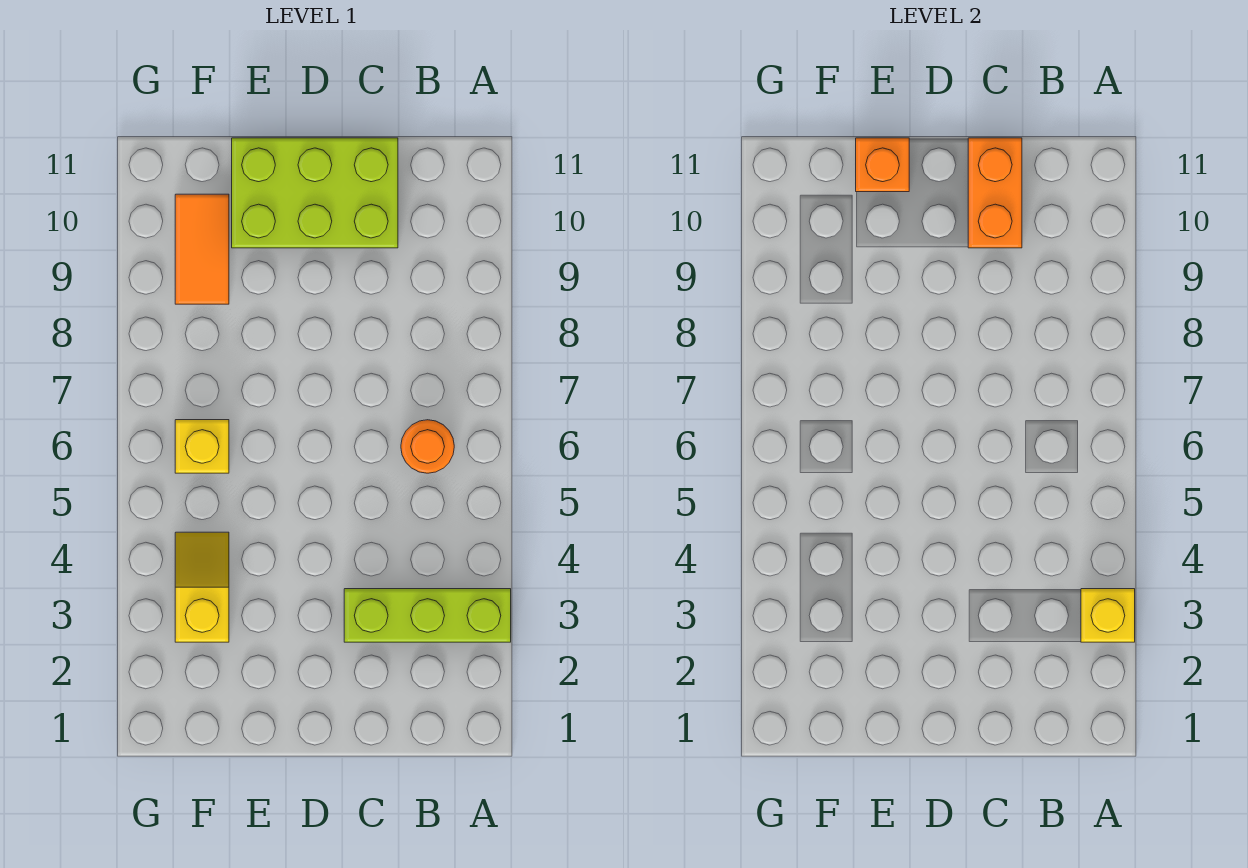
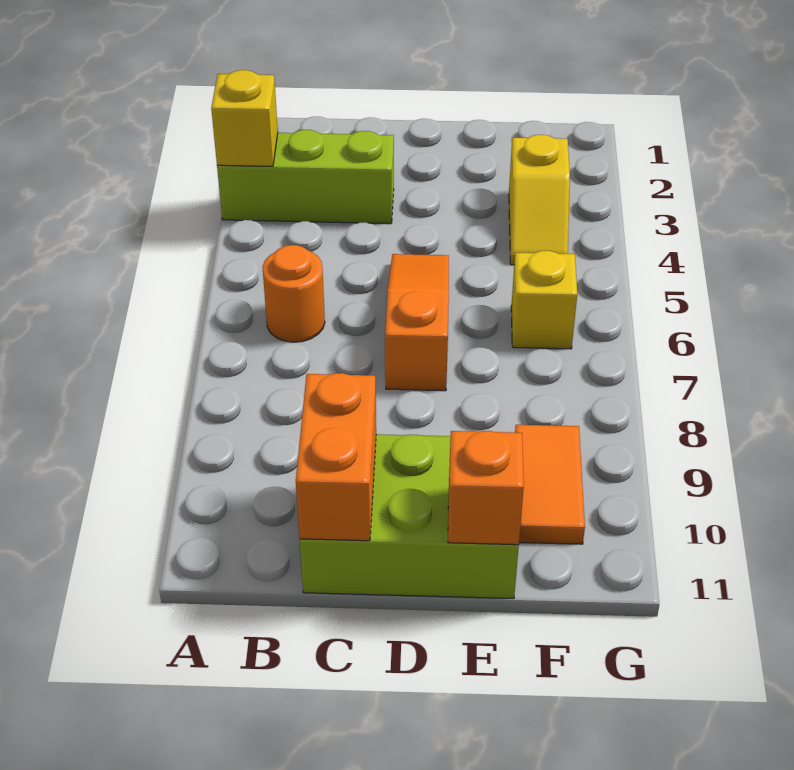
none -> orange slope D5:D7 level 1 top 7

